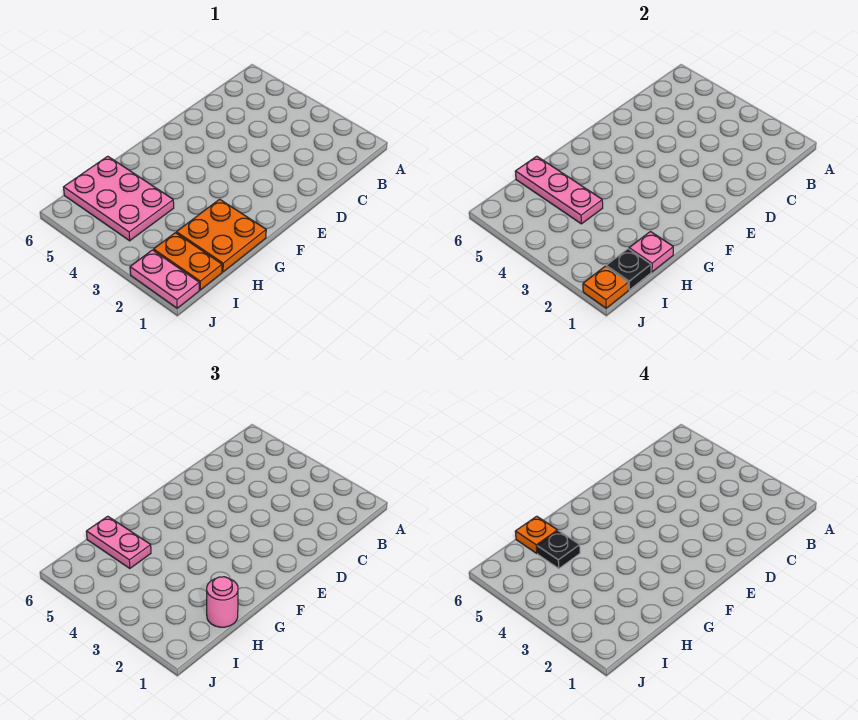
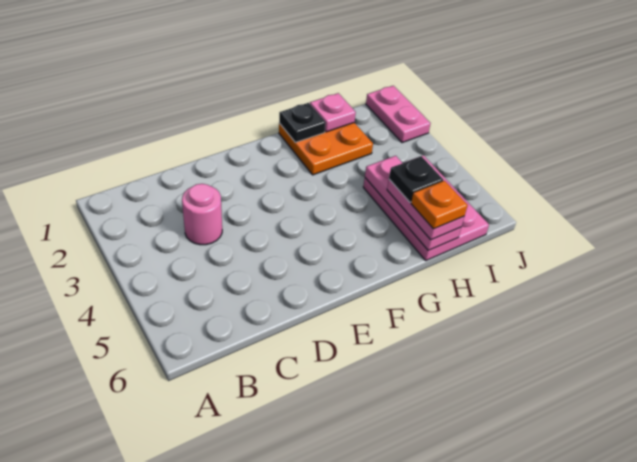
pink round brick H1 level 3 -> pink round brick C3 level 1
orange plate I1:I2 level 1 -> none
black plate I1 level 2 -> black plate G1 level 2
orange plate J1 level 2 -> none

